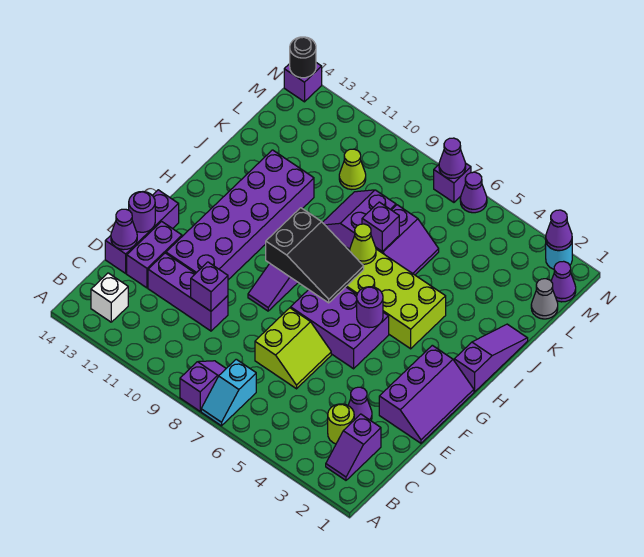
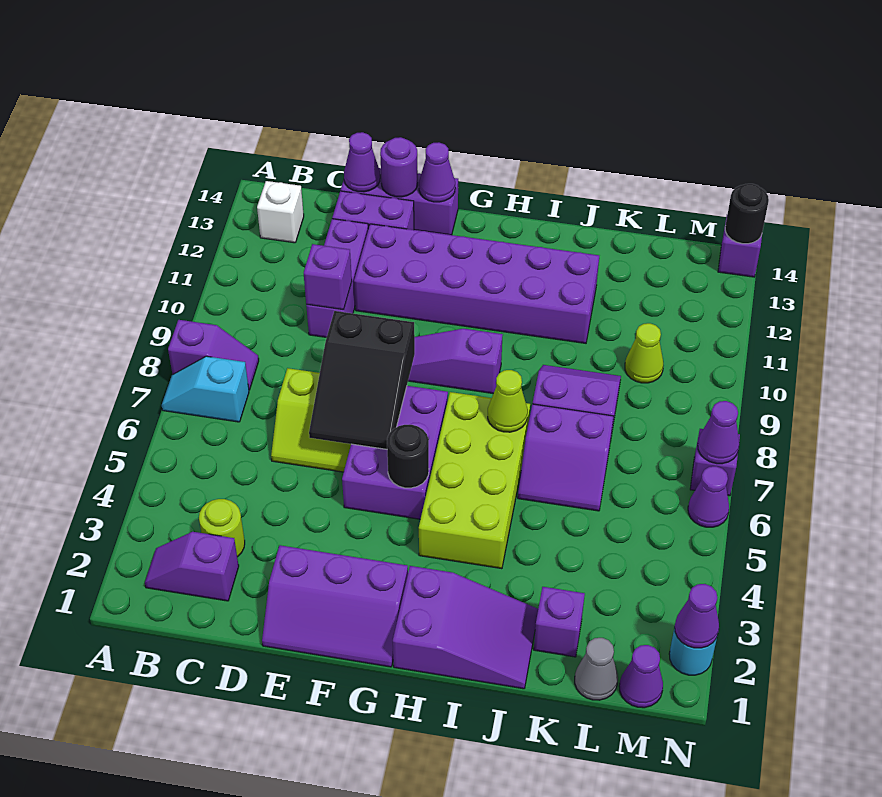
purple cone D3 level 1 -> purple cone F14 level 2
purple round brick G5 level 2 -> black round brick G5 level 2
black slope G7:H9 level 2 top 9 -> black slope E6:F8 level 2 top 8
purple slope H1:J1 level 1 top H -> purple slope H1:J2 level 1 top H
purple brick J7 level 2 -> purple brick K2 level 1

